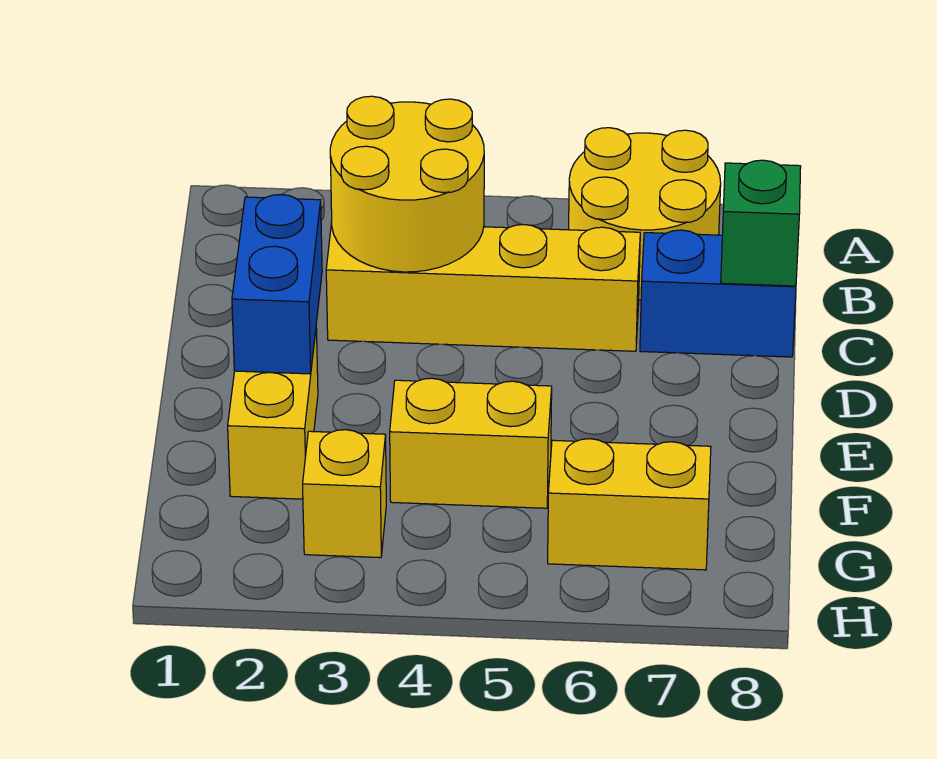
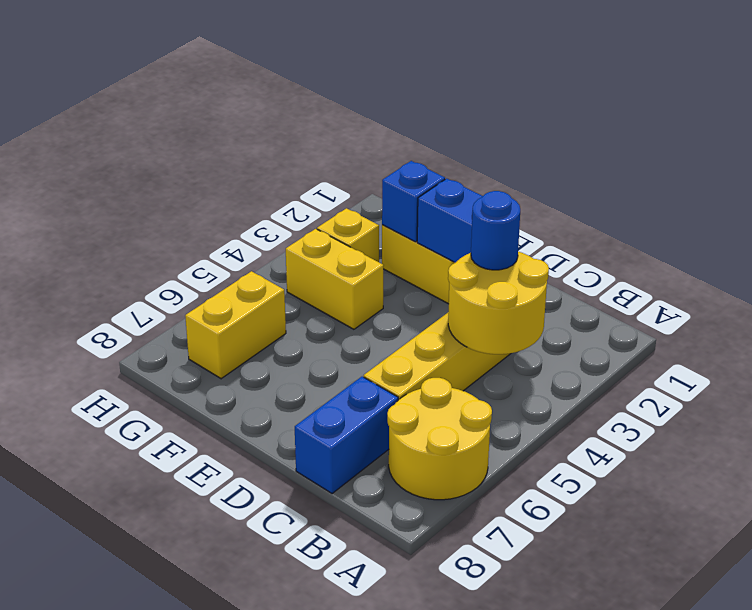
none -> blue round brick C3 level 3
green brick C8 level 2 -> none
none -> blue brick F2 level 2
yellow brick F4:F5 level 1 -> yellow brick F4:G4 level 1

